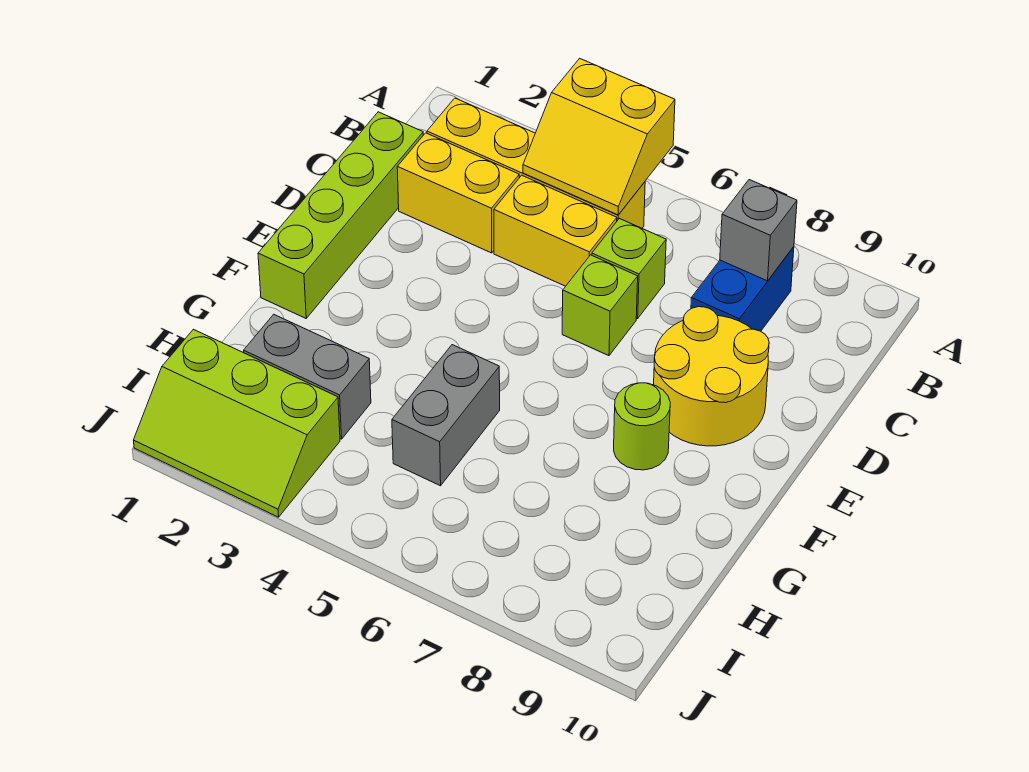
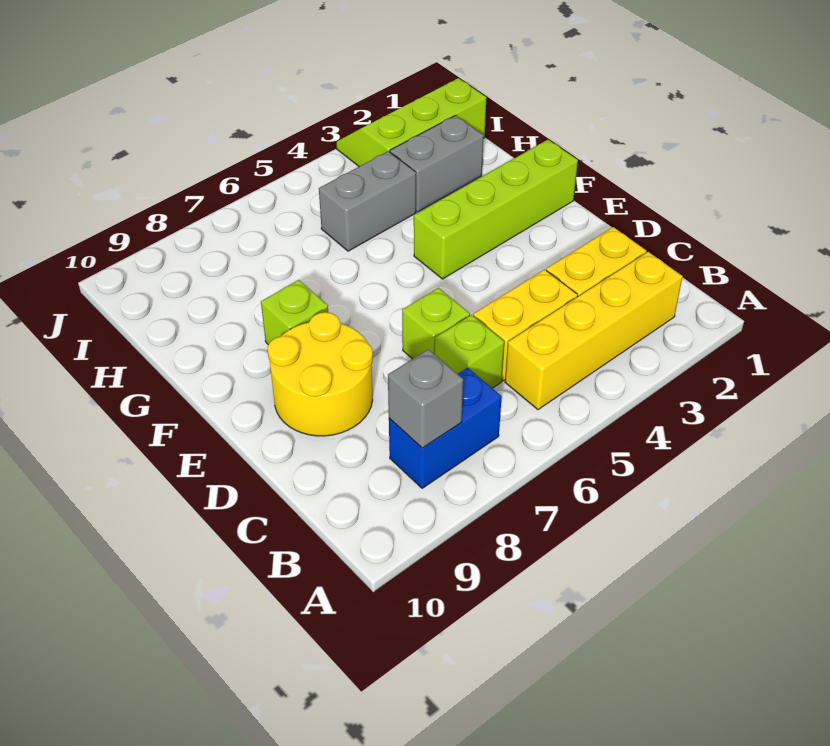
yellow slope A4:B5 level 2 top A -> none
blue brick B8:C8 level 1 -> blue brick B7:B8 level 1
lime brick C1:F1 level 1 -> lime brick F1:F4 level 1
lime round brick F8 level 1 -> lime brick F8 level 1
grey brick G5:H5 level 1 -> grey brick H4:H5 level 1

